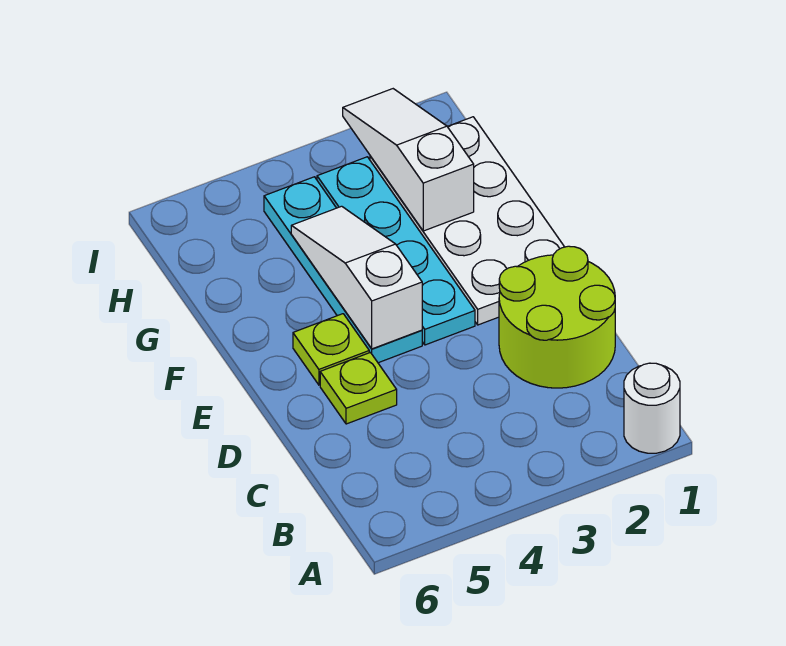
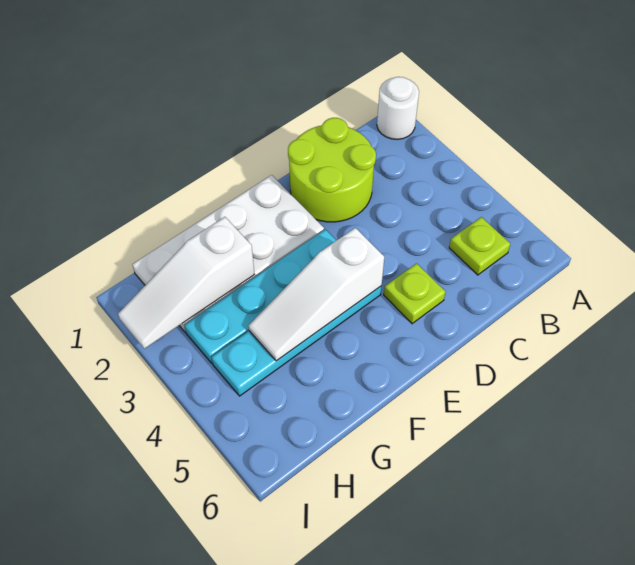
lime plate E5 level 1 -> lime plate B5 level 1

